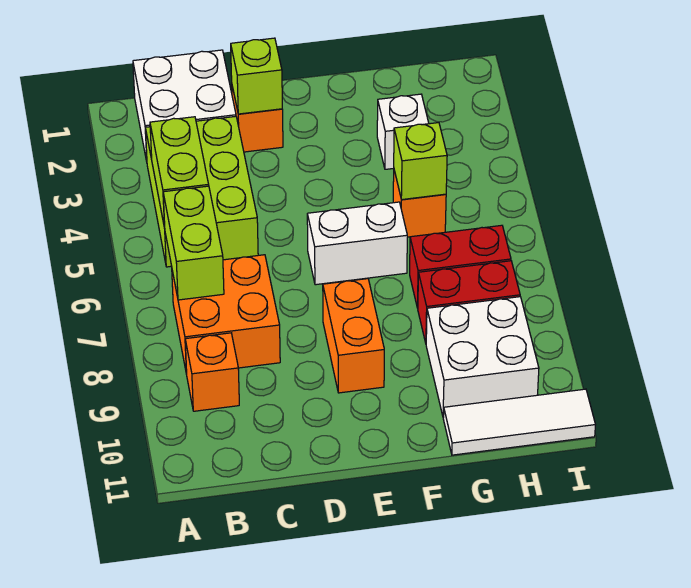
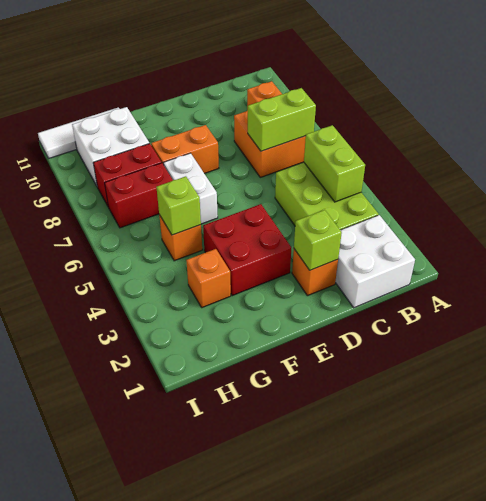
lime brick B6:B7 level 2 -> lime brick B7:C7 level 2
none -> red brick E3:F4 level 1
white brick E6:F6 level 1 -> white brick F6:F7 level 1
orange brick E8:E9 level 1 -> orange brick E8:F8 level 1
white brick G3 level 1 -> orange brick G3 level 1

